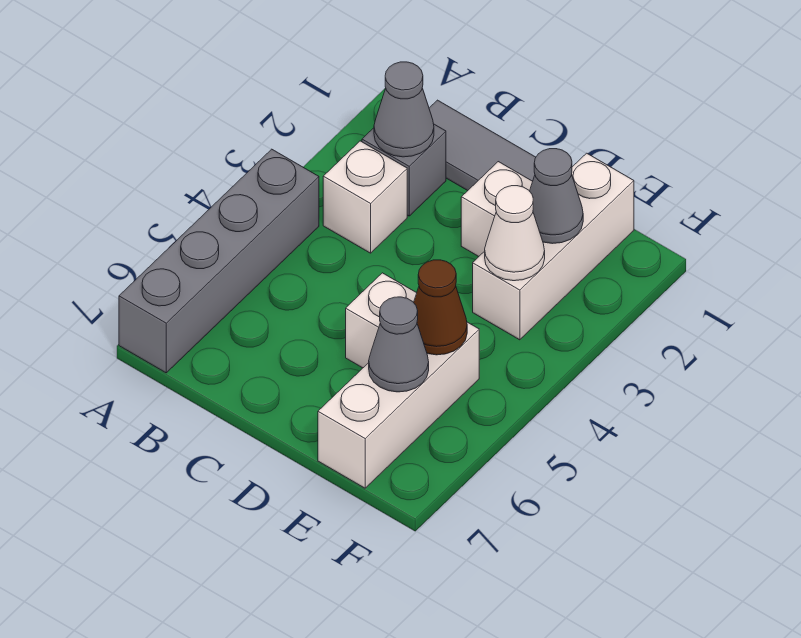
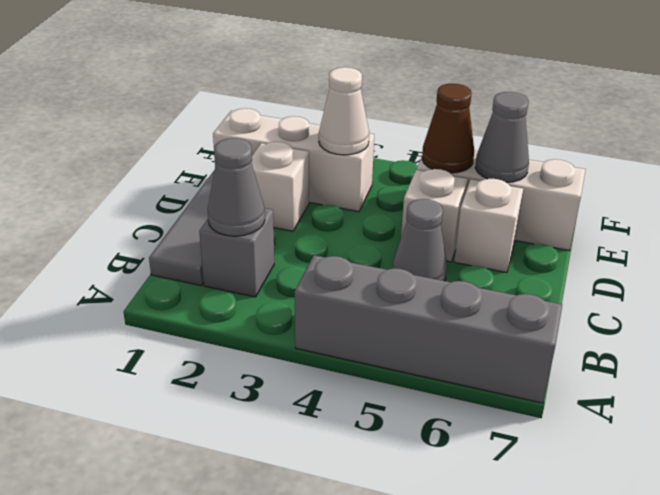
white brick B3 level 1 -> white brick D6 level 1
grey cone E2 level 2 -> grey cone C5 level 1

